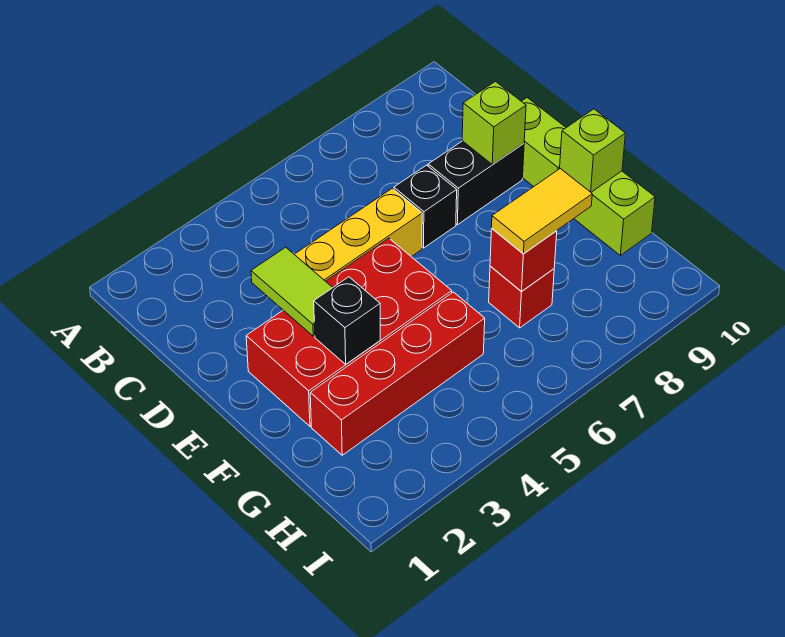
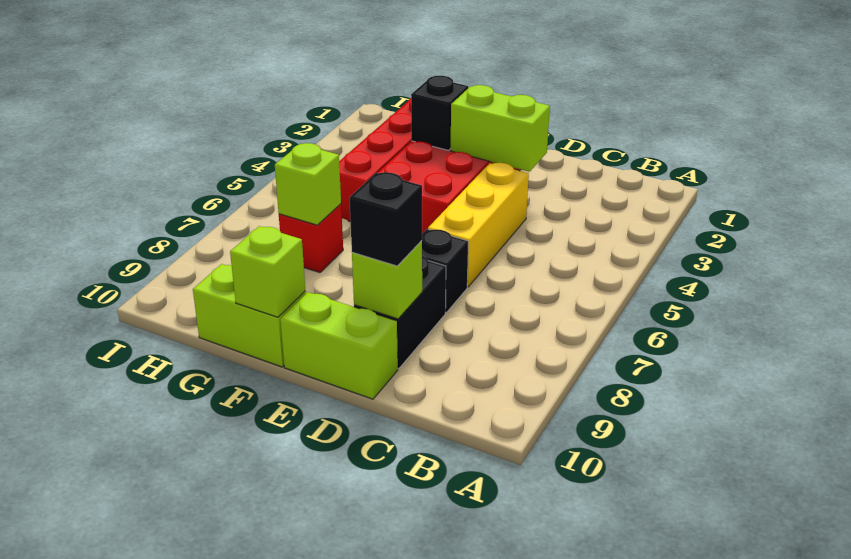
lime tile D3:E3 level 2 -> lime brick D3:E3 level 2
none -> black brick D9 level 3
red brick G7 level 2 -> lime brick G7 level 2
yellow tile G7:G8 level 3 -> none

